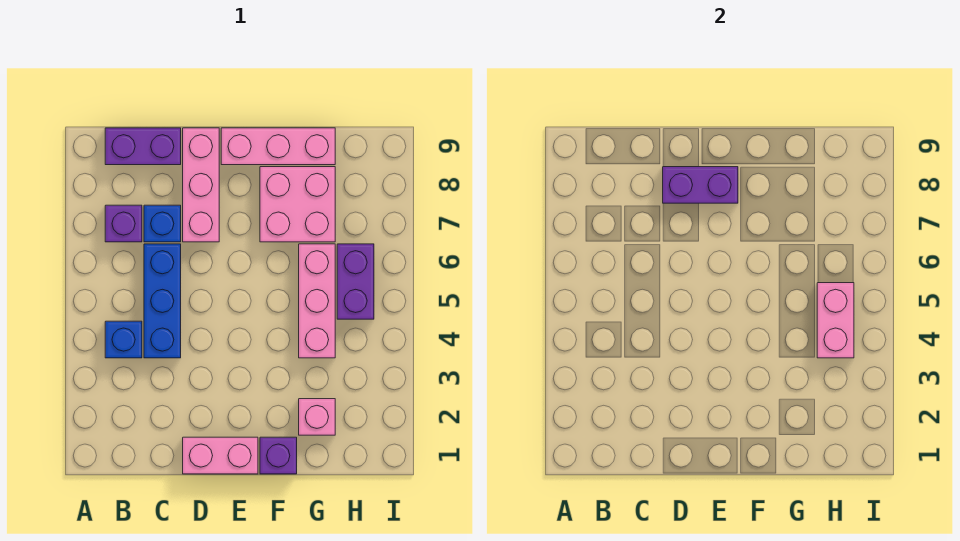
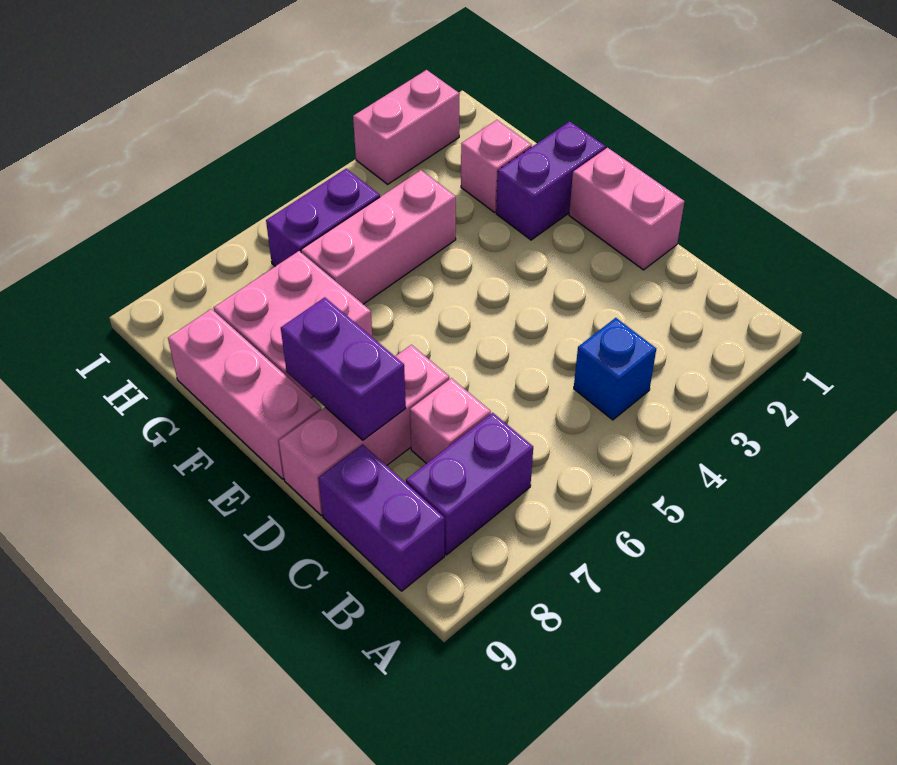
purple brick B7 level 1 -> purple brick B7:B8 level 1
blue brick C4:C6 level 1 -> none
blue brick C7 level 1 -> pink brick C7 level 1
purple brick F1 level 1 -> purple brick F1:F2 level 1
pink brick H4:H5 level 2 -> pink brick I2:I3 level 1

